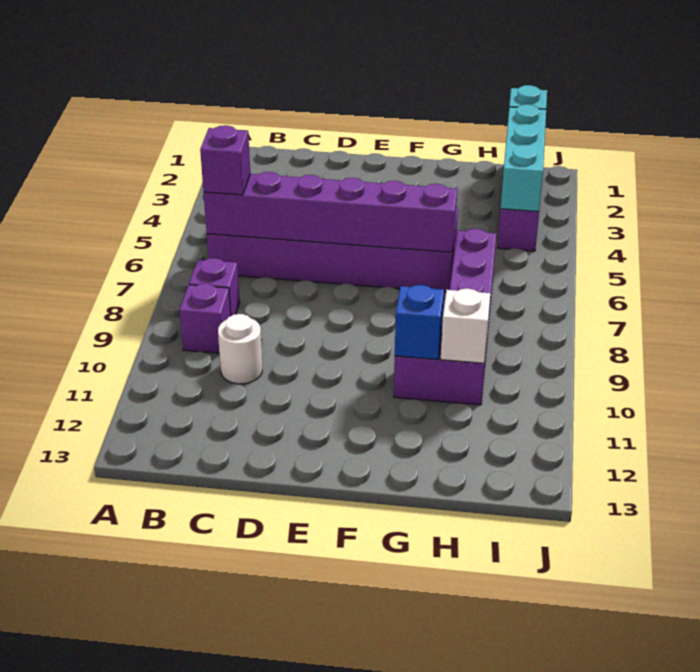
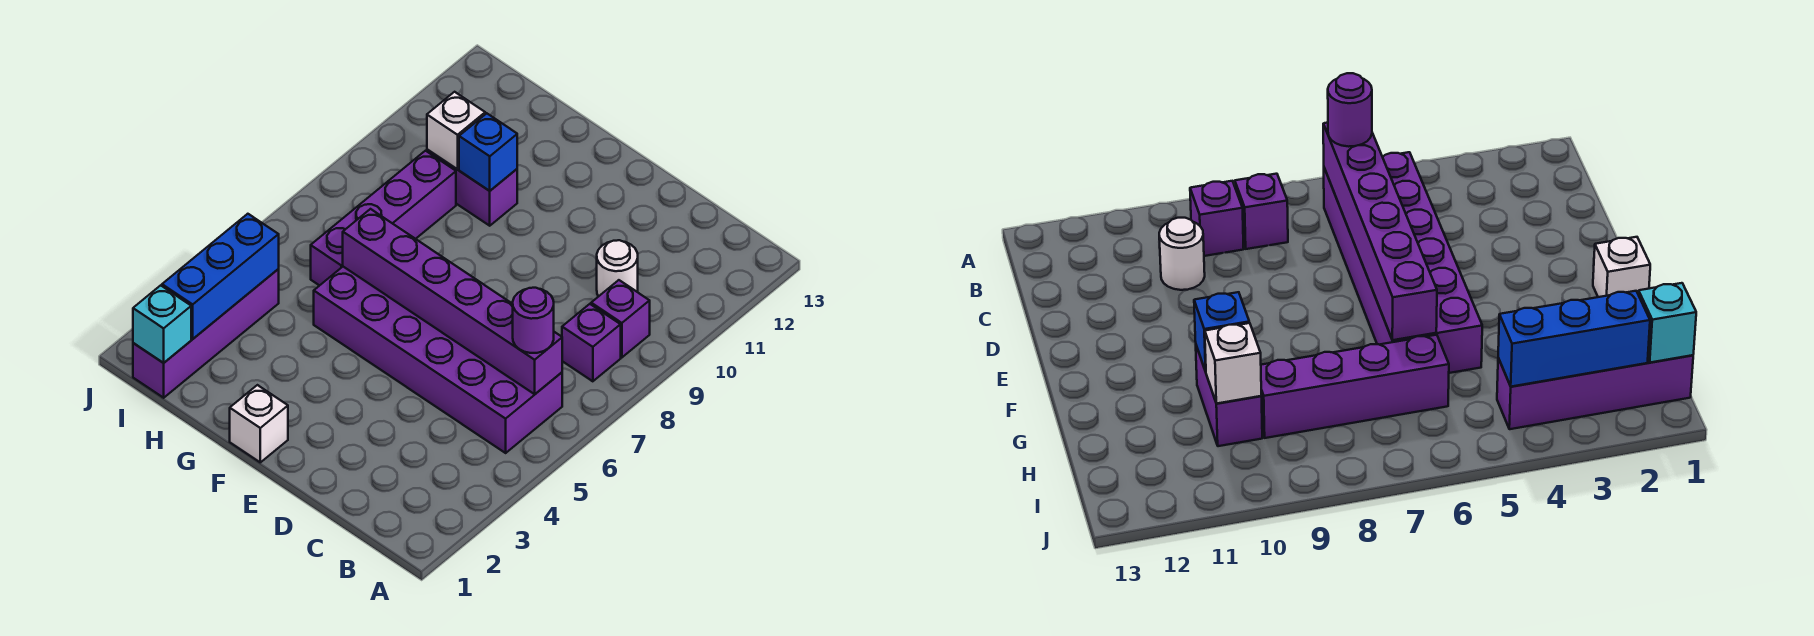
purple brick B6 level 3 -> purple round brick B6 level 3
none -> white brick F1 level 1
cyan brick I2:I4 level 2 -> blue brick I2:I4 level 2

